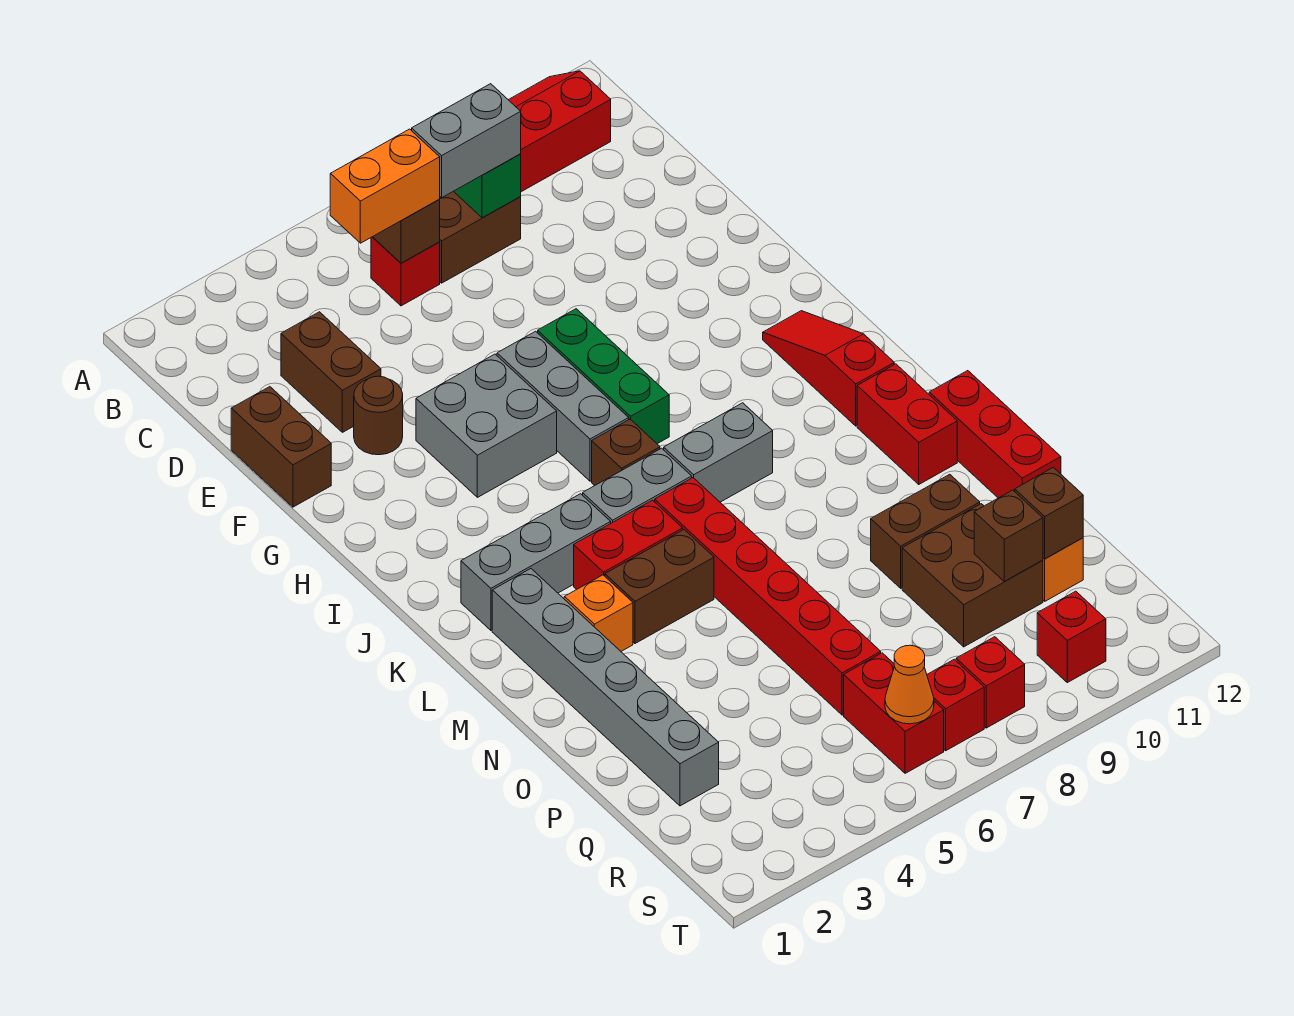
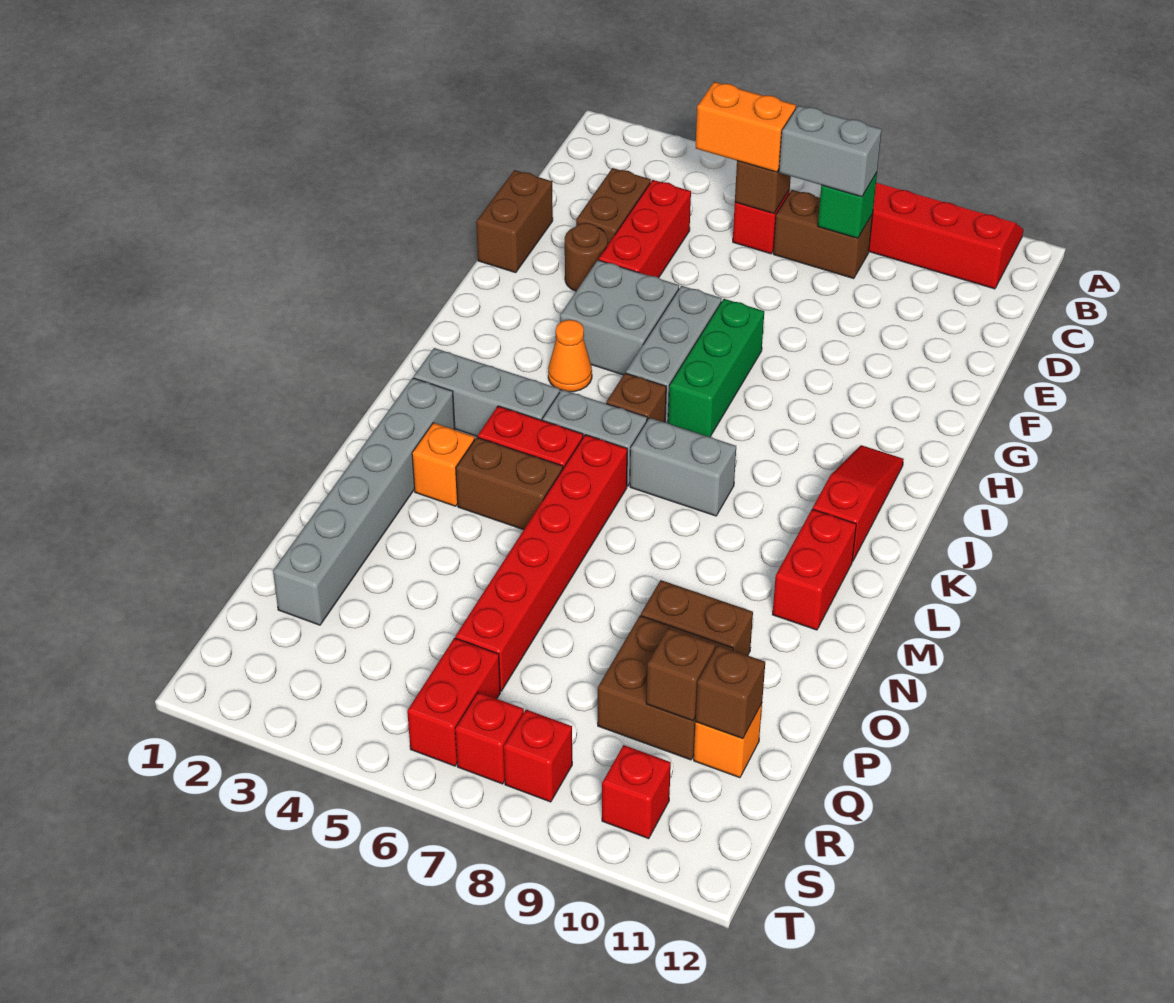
red brick M12:O12 level 1 -> red brick D4:F4 level 1
orange cone S6 level 2 -> orange cone I4 level 1

